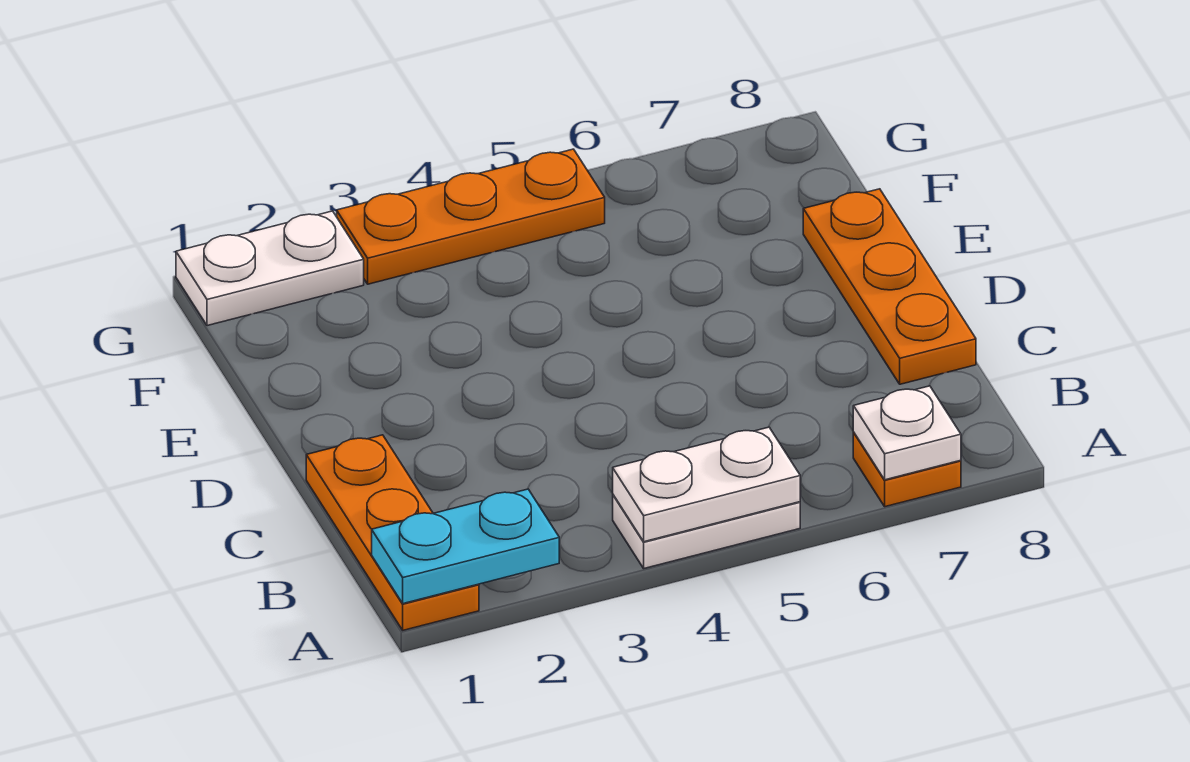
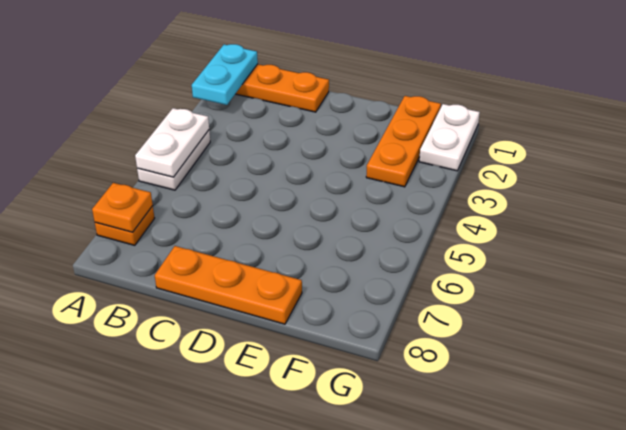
white plate A7 level 2 -> orange plate A7 level 2
orange plate G3:G5 level 1 -> orange plate F1:F3 level 1

